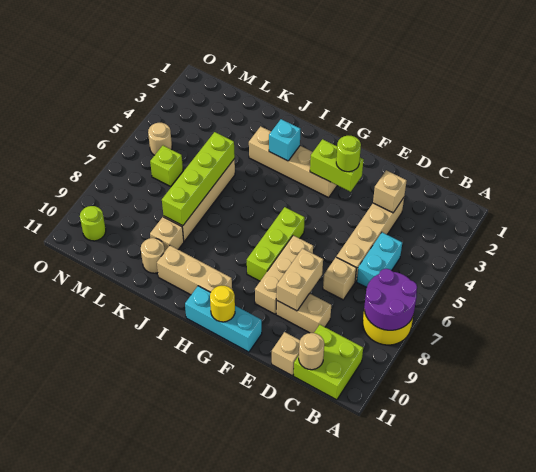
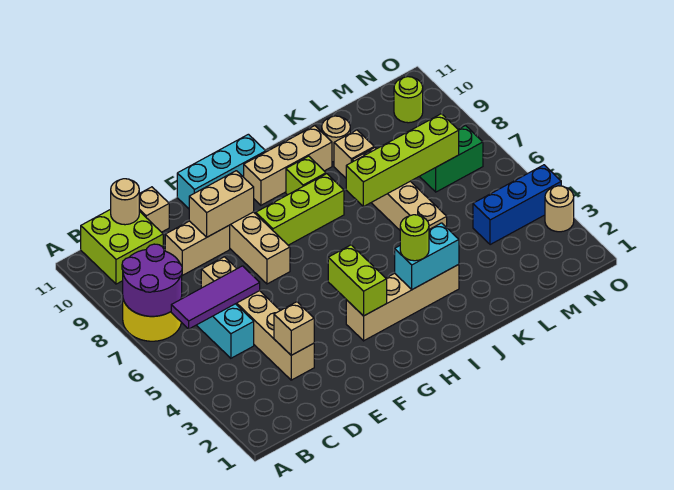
none -> purple tile B6:D6 level 2
tan brick E8:E9 level 2 -> tan brick E9:F9 level 2
lime brick F3:G3 level 2 -> lime brick G3:G4 level 2
lime round brick F3 level 3 -> lime round brick I3 level 3
lime brick G6:G8 level 1 -> lime brick G8:I8 level 1
yellow round brick G11 level 2 -> none
cyan brick I3 level 2 -> cyan brick I3:J3 level 2
lime brick K5:K8 level 2 -> lime brick J7:M7 level 2
none -> blue brick M4:O4 level 1
lime brick M6 level 1 -> lime brick I9 level 1
none -> green brick M7:N7 level 1
tan round brick N5 level 1 -> tan round brick O3 level 1

